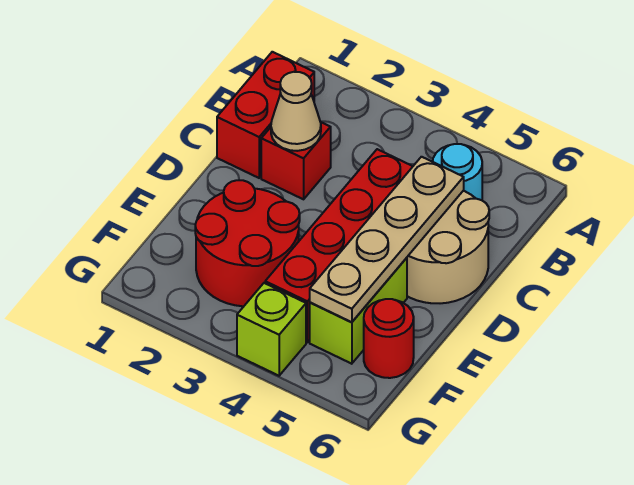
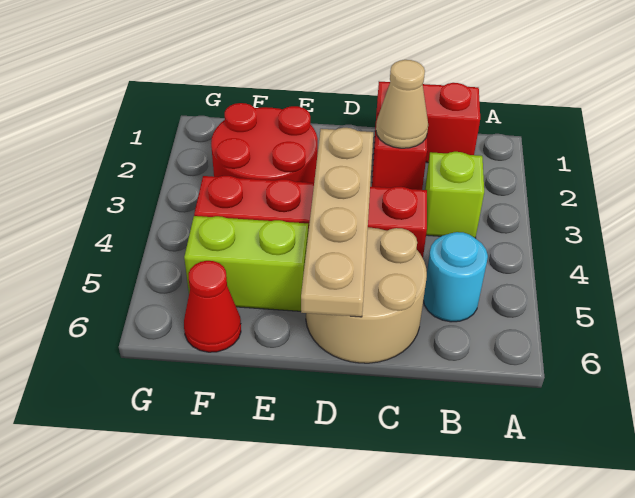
tan plate C5:F5 level 2 -> tan plate D3:D6 level 2
red round brick F6 level 1 -> red cone F6 level 1
lime brick G4 level 1 -> lime brick B3 level 1

